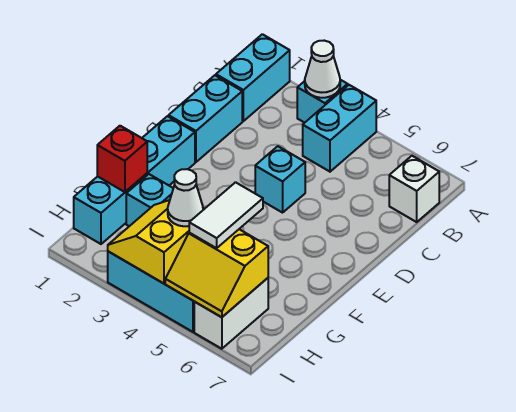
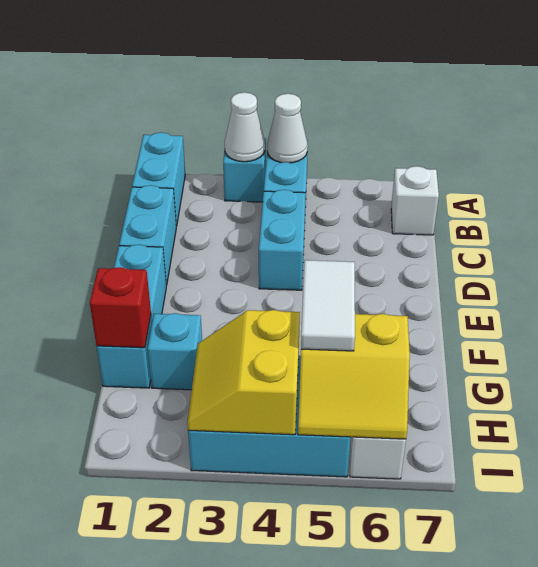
cyan brick D4 level 1 -> cyan brick C4:D4 level 1
cyan brick E1:H1 level 1 -> cyan brick E1:G1 level 1
white cone H4 level 3 -> white cone A4 level 2

